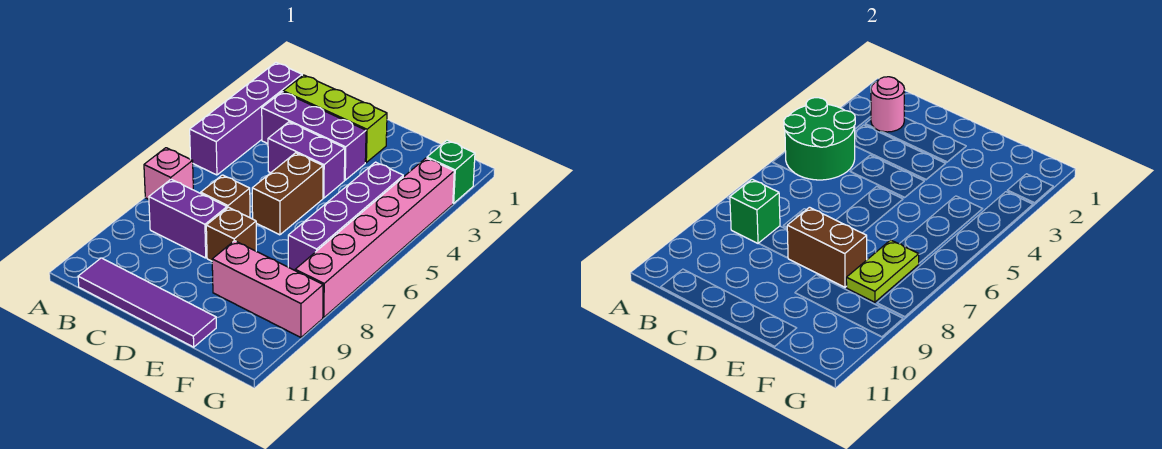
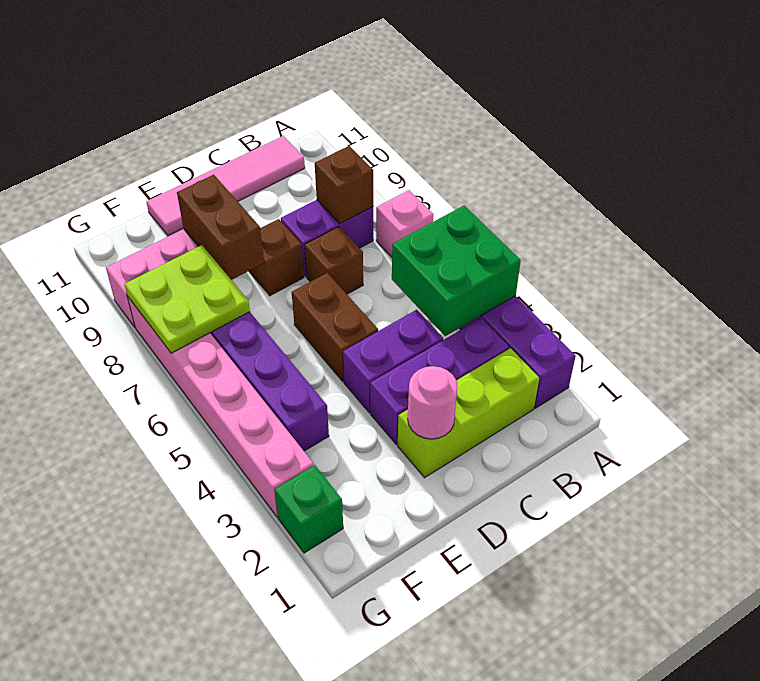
green round brick A4:B5 level 2 -> green brick A4:B5 level 2
pink round brick B2 level 2 -> pink round brick D2 level 2
green brick B8 level 2 -> brown brick B8 level 2
purple tile B11:E11 level 1 -> pink tile B11:E11 level 1
brown brick D8:E8 level 2 -> brown brick E8:E9 level 2
lime plate F7:F8 level 2 -> lime plate F7:G8 level 2

